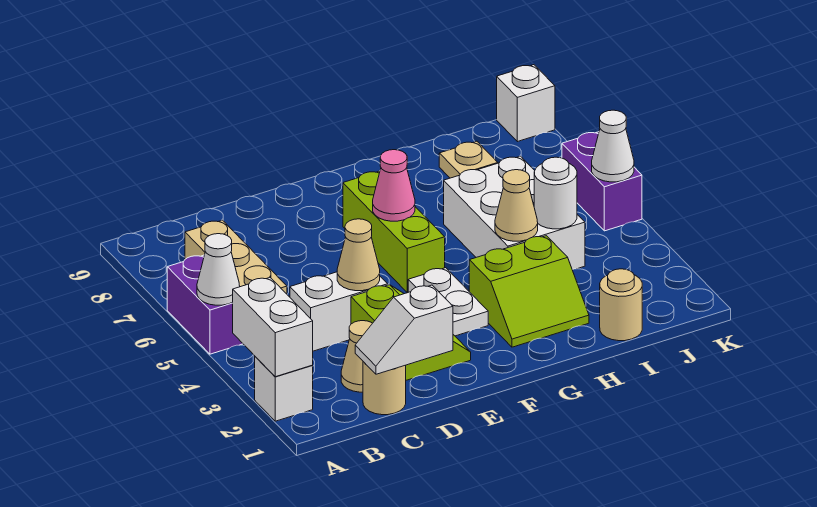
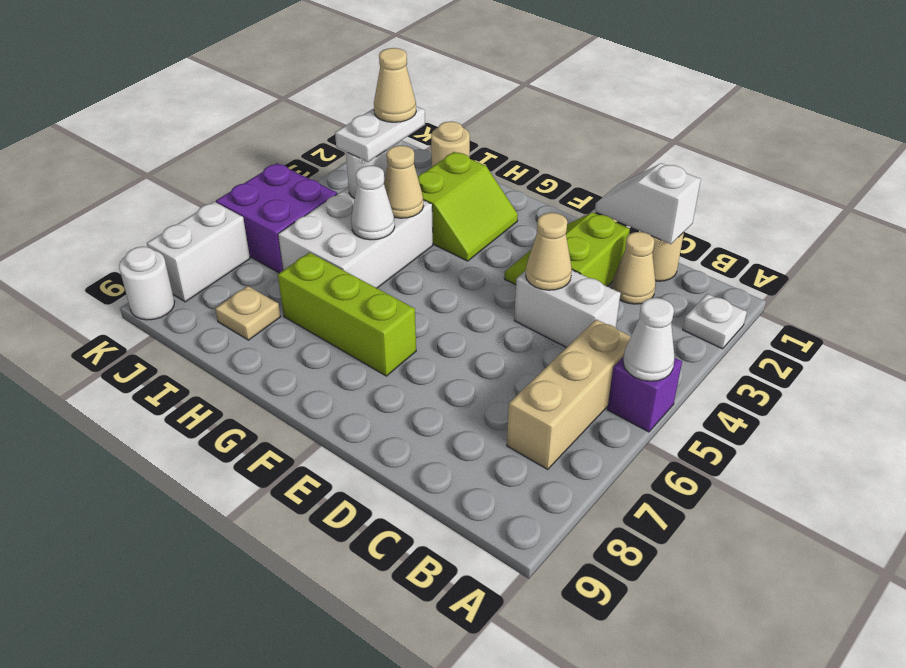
white brick A2 level 1 -> white plate A2 level 1
white brick A2:A3 level 2 -> white brick K7:K8 level 1
purple brick A5:A6 level 1 -> purple brick A5 level 1
white slope C1:D1 level 2 top D -> white slope C1:D1 level 2 top C
white plate F3:F4 level 1 -> white plate I3:I4 level 3
lime brick F5:F7 level 1 -> lime brick F7:H7 level 1
pink cone F6 level 2 -> none
lime slope G2:H3 level 1 top 3 -> lime slope G2:H3 level 1 top H
none -> tan cone I3 level 4
purple brick K5:K6 level 1 -> purple brick J5:K6 level 1
white cone K5 level 2 -> white cone H5 level 2
white brick K9 level 1 -> white round brick K9 level 1

